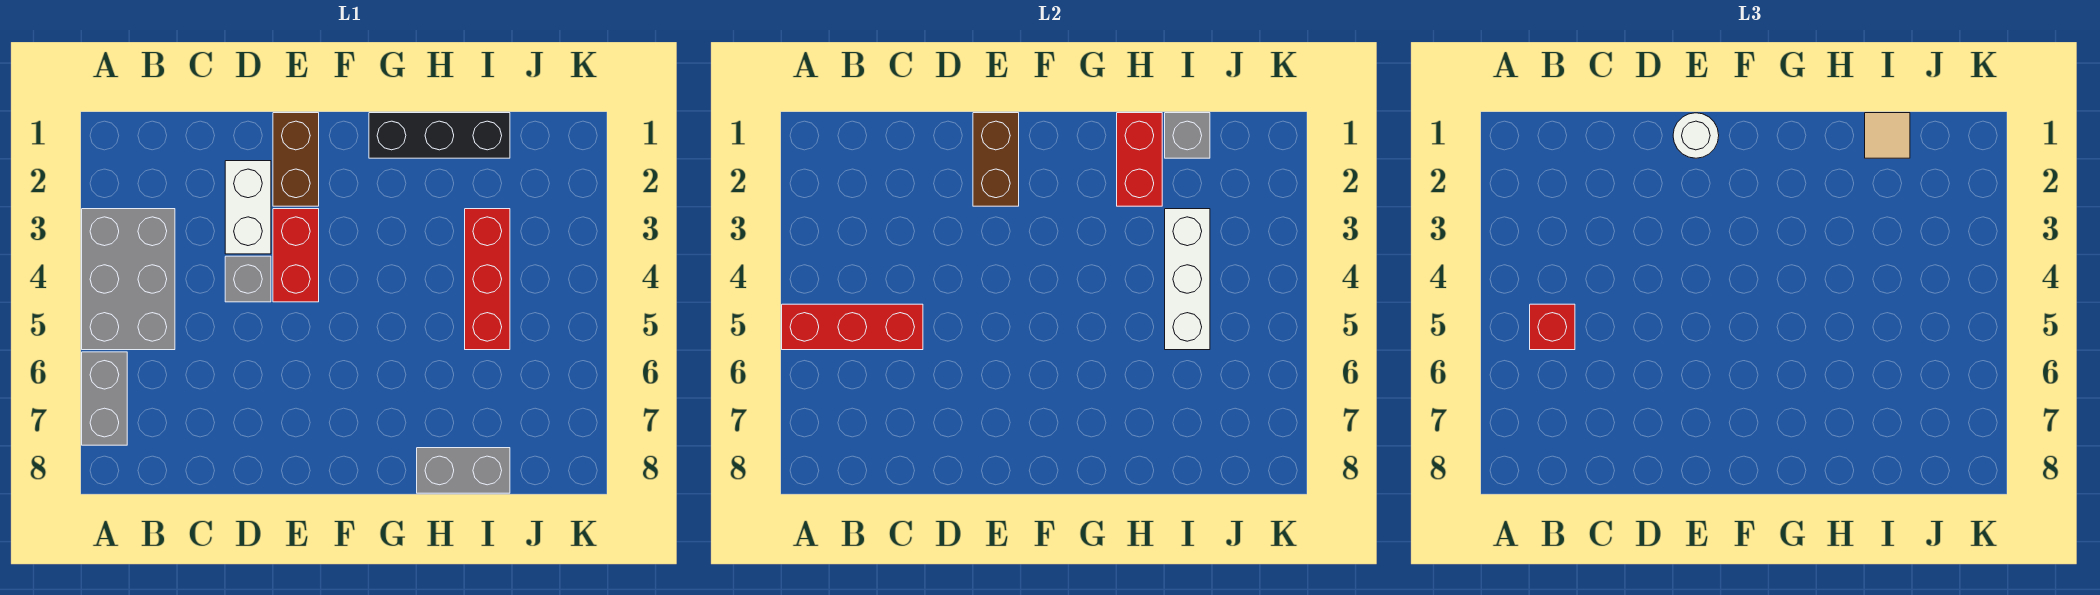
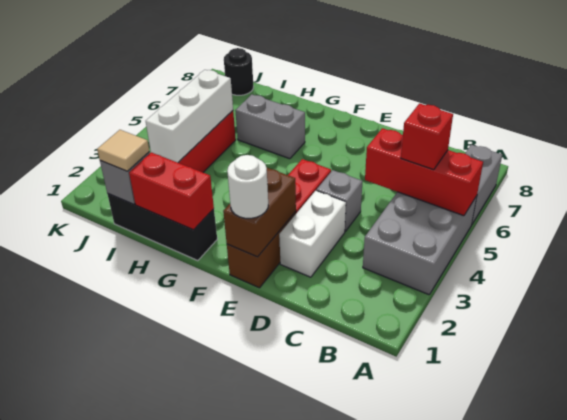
red brick H1:H2 level 2 -> red brick G1:H1 level 2
grey brick H8:I8 level 1 -> grey brick G6:H6 level 1
none -> black round brick J8 level 1

